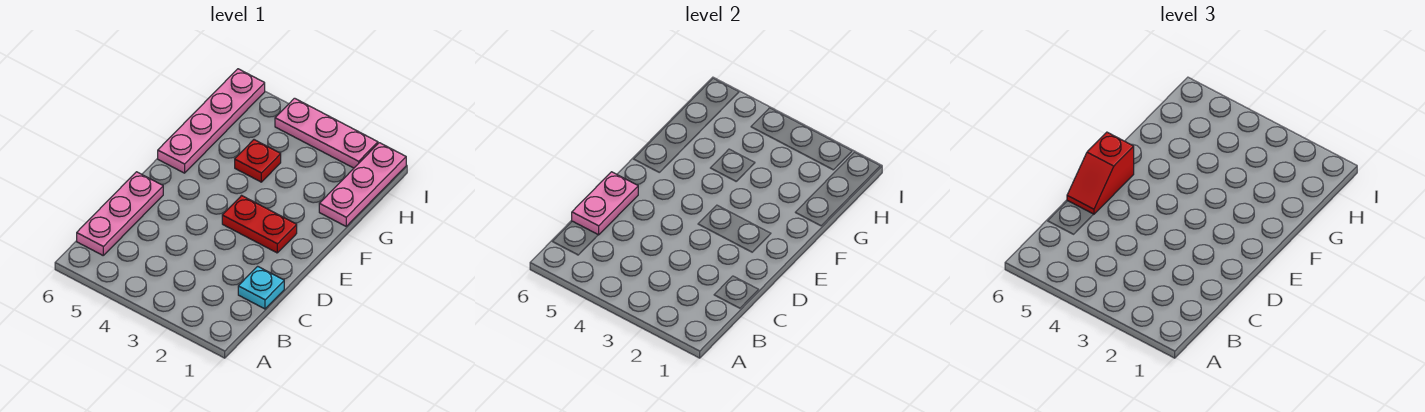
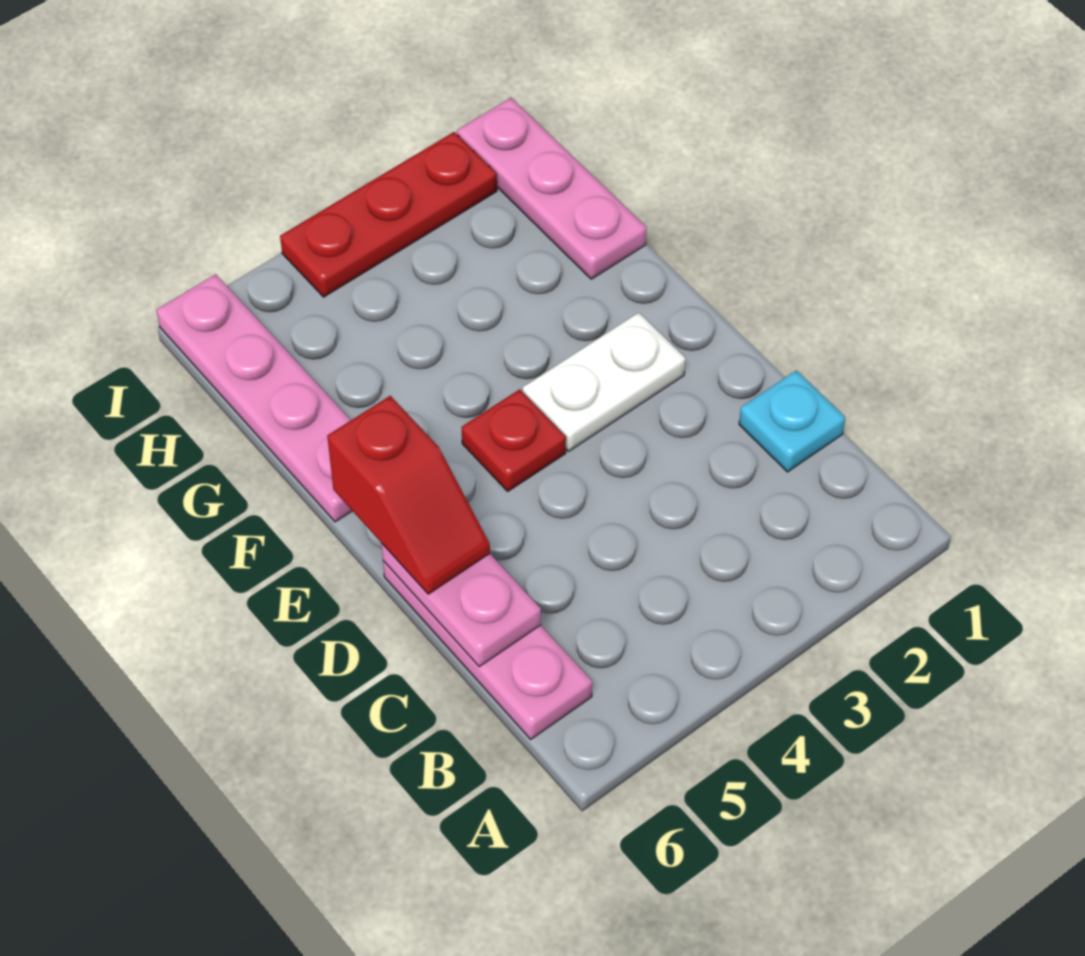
red plate E2:E3 level 1 -> white plate E2:E3 level 1
red plate G4 level 1 -> red plate E4 level 1
pink plate I2:I4 level 1 -> red plate I2:I4 level 1

